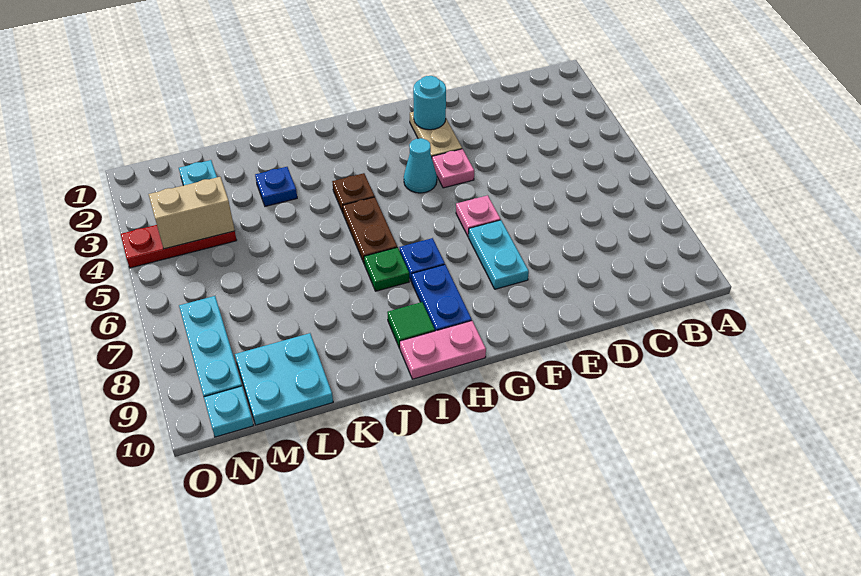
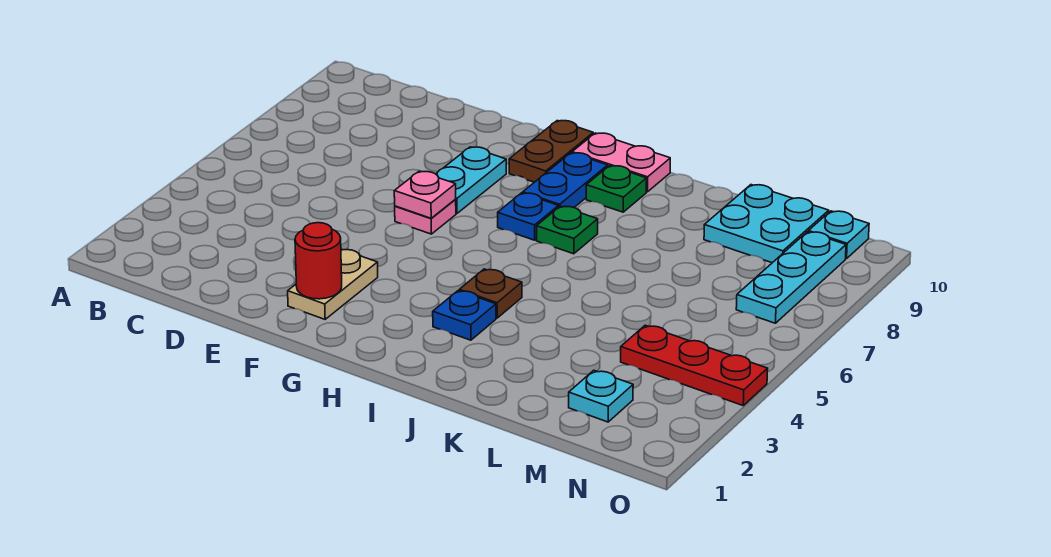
cyan round brick F2 level 2 -> red round brick F2 level 2
pink plate F4 level 1 -> pink plate F6 level 2
cyan cone G4 level 1 -> none
brown plate I5:I6 level 1 -> brown plate G9:G10 level 1
green tile I9 level 1 -> green plate I9 level 1
blue plate K3 level 1 -> blue plate I3 level 1
tan brick M4:N4 level 2 -> none

